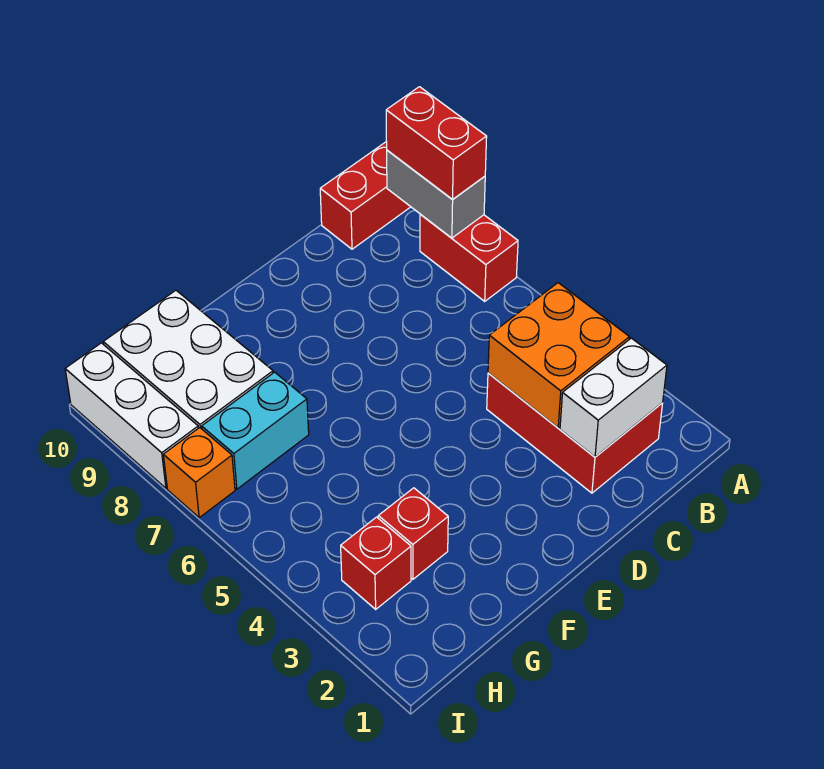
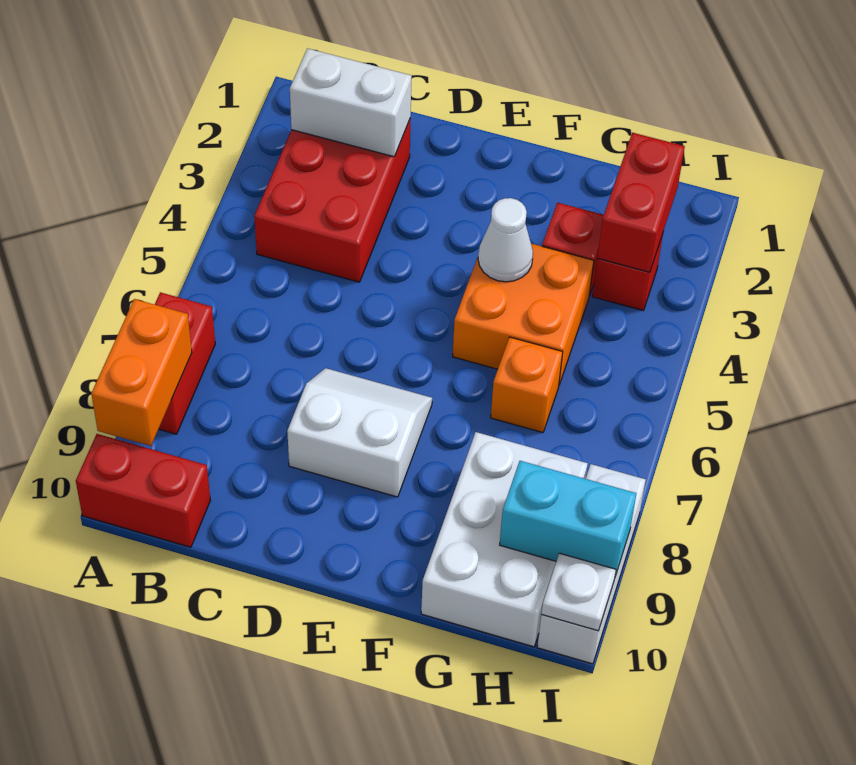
grey brick A8:A9 level 2 -> orange brick A8:A9 level 2
red brick A8:A9 level 3 -> red brick H2:H3 level 2
orange brick B3:C4 level 2 -> orange brick F4:G5 level 1
none -> white slope D7:E8 level 1 top 8
none -> white cone F4 level 2
cyan brick G7:H7 level 1 -> cyan brick H9:I9 level 2
orange brick I7 level 1 -> orange brick G6 level 1
none -> white plate I10 level 2

